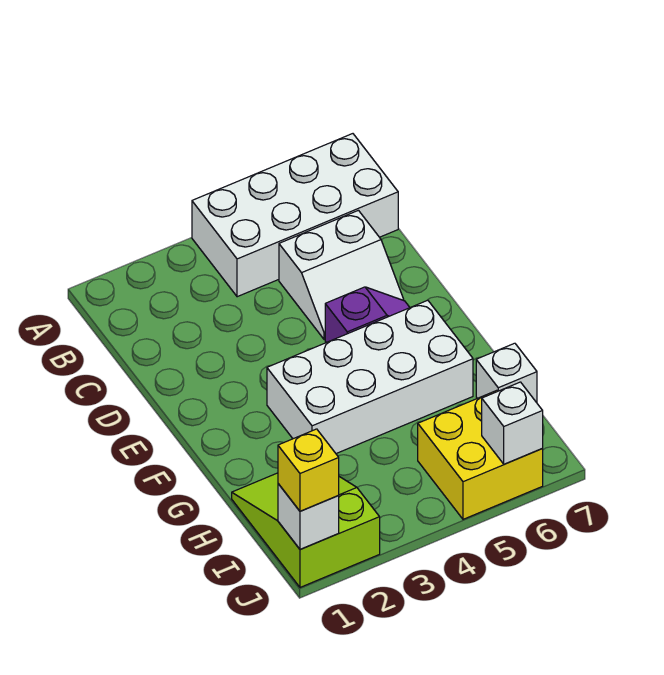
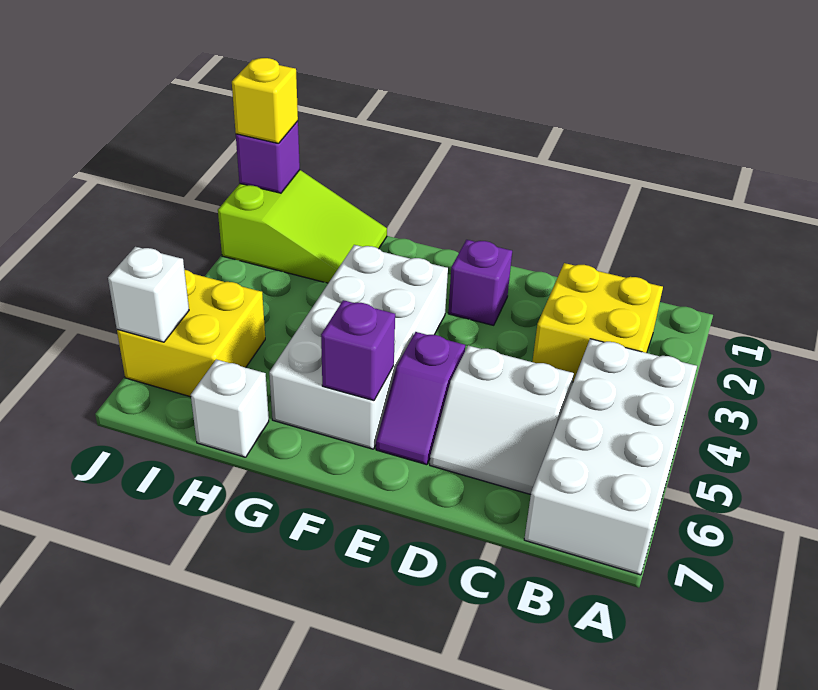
none -> yellow brick B2:C3 level 1
white slope C5:D6 level 1 top C -> white slope C5:D6 level 1 top 5
none -> purple brick E2 level 1
none -> purple brick F6 level 2
white brick J1 level 2 -> purple brick J1 level 2

